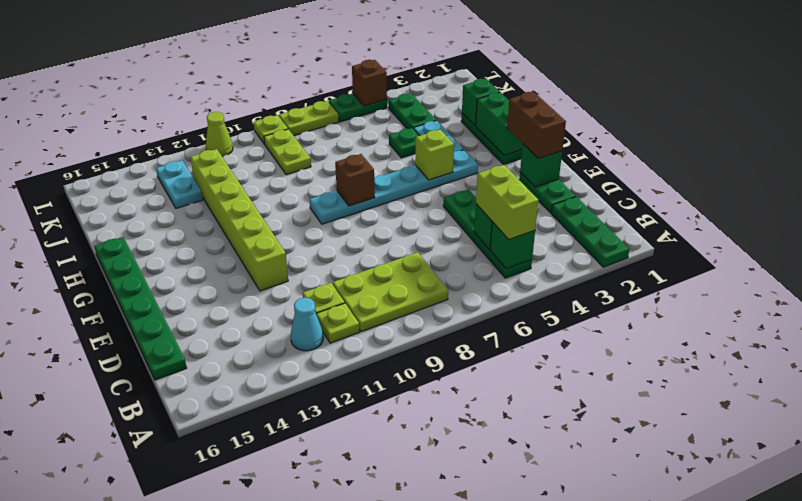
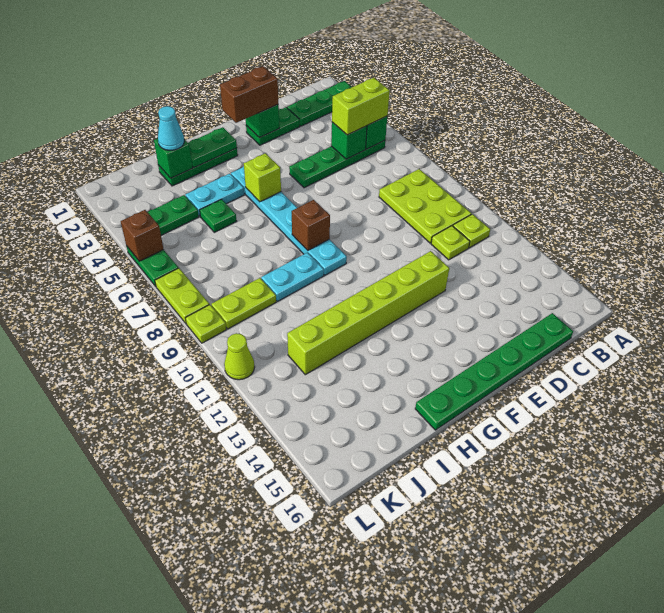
cyan cone B12 level 1 -> cyan cone I2 level 3
green brick G2:H2 level 2 -> green plate G2:H2 level 2
cyan plate J13:K13 level 1 -> cyan plate H9:I9 level 1

